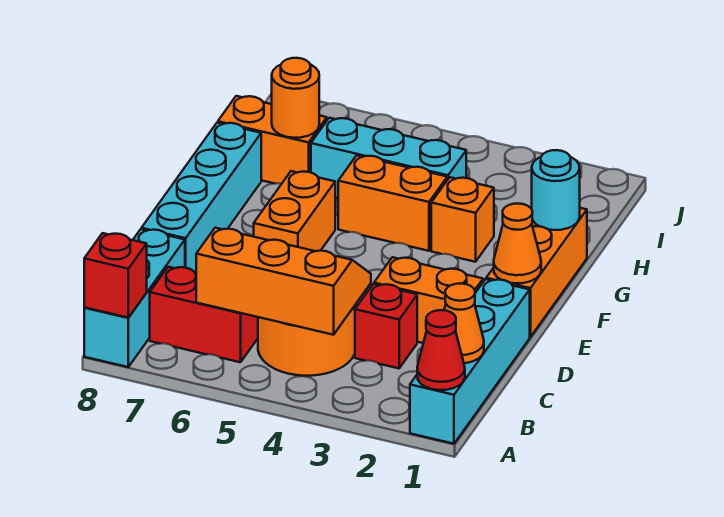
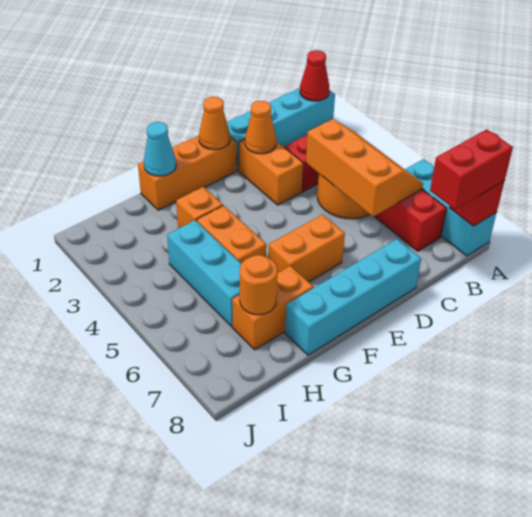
cyan brick A8:C8 level 1 -> cyan brick A6:A8 level 1
none -> red brick A8:B8 level 3
orange cone B1 level 2 -> orange cone D2 level 2
orange slope B4:C6 level 2 top B -> orange slope B4:C6 level 2 top C
cyan round brick G1 level 2 -> cyan cone G1 level 2
orange brick H7:H8 level 1 -> orange brick G7:H7 level 1

